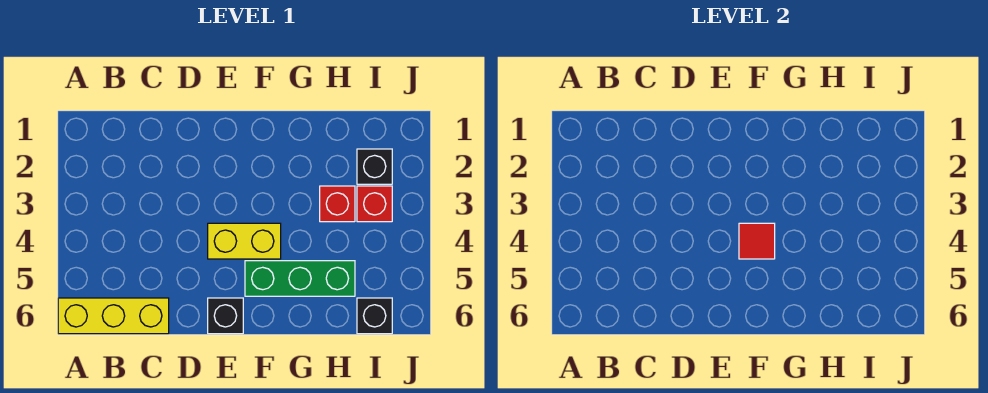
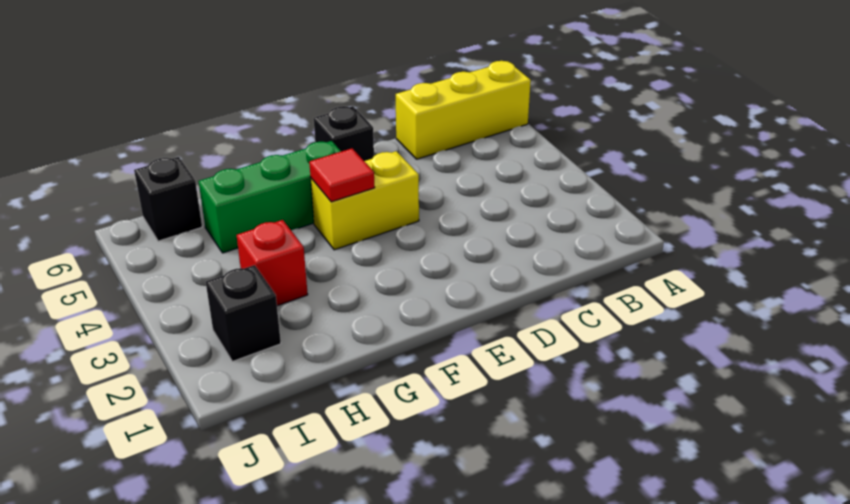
red brick I3 level 1 -> none

